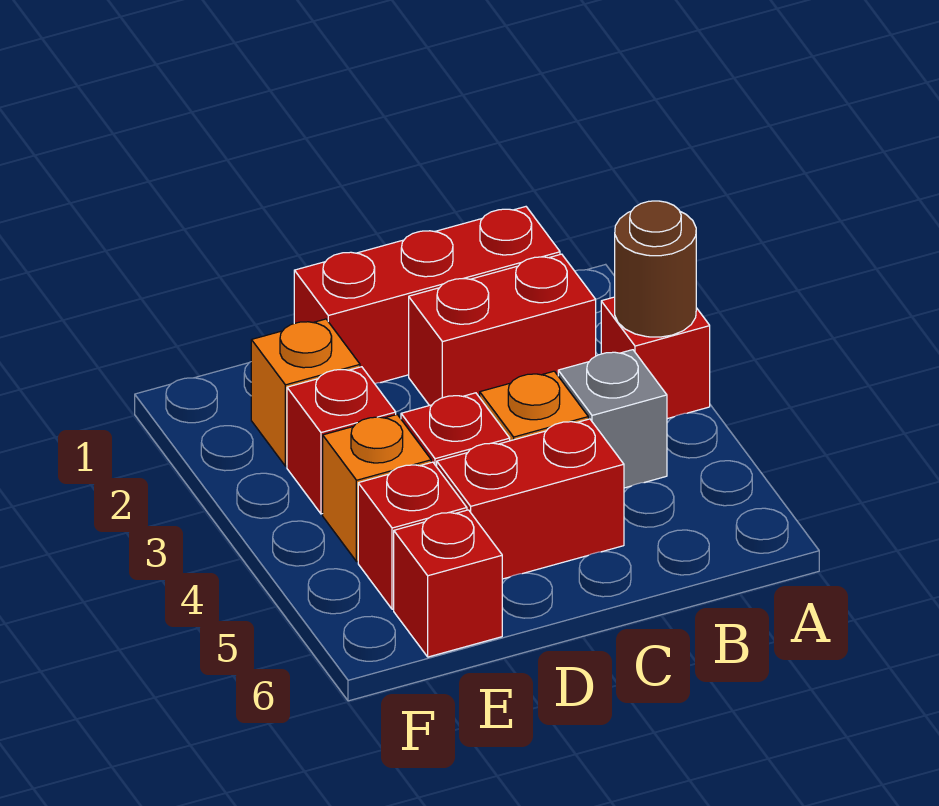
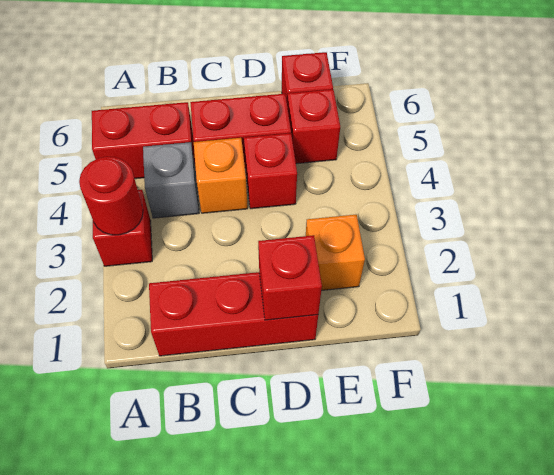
brown round brick A3 level 2 -> red round brick A3 level 2
red brick B2:C2 level 1 -> red brick A5:B5 level 1
red brick E3 level 1 -> red brick D1 level 2
orange brick E4 level 1 -> none

